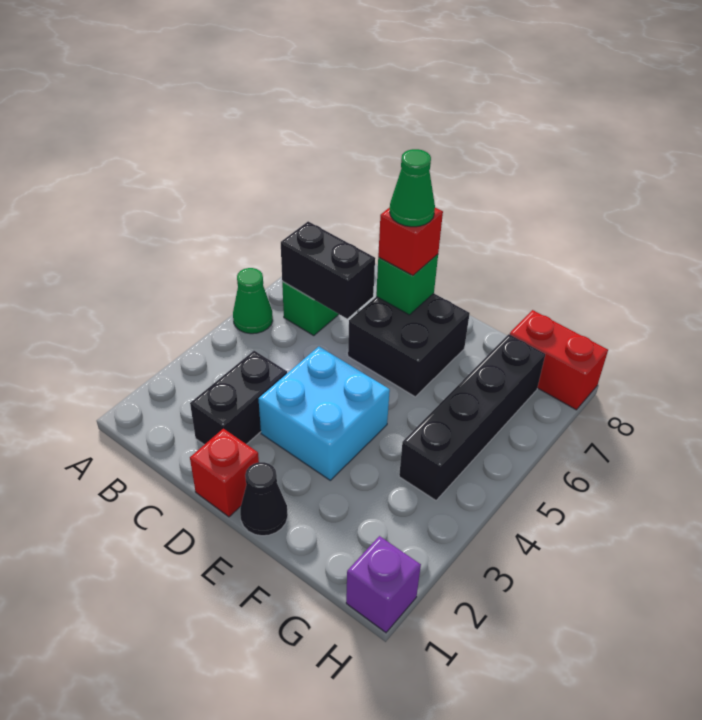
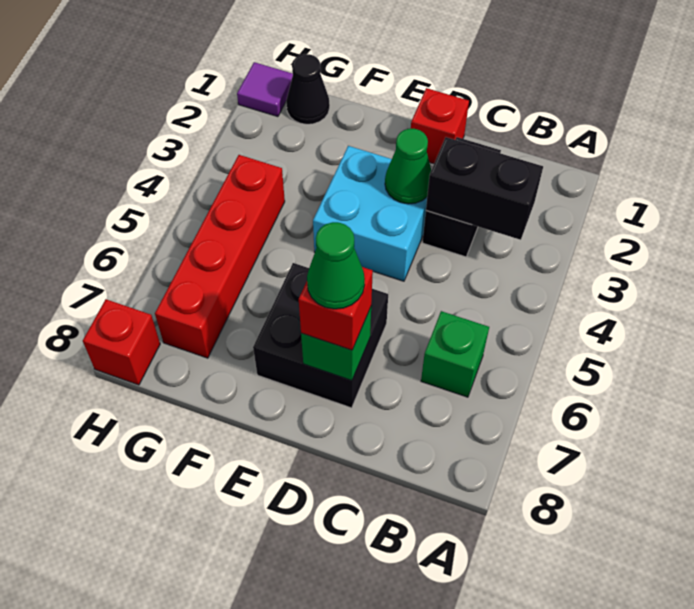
green cone A5 level 1 -> green cone D3 level 2
black brick B6:C6 level 2 -> black brick B3:C3 level 2
black cone E1 level 1 -> black cone G1 level 1
black brick G4:G7 level 1 -> red brick G4:G7 level 1
red brick G8:H8 level 1 -> red brick H8 level 1
purple brick H1 level 1 -> purple tile H1 level 1

